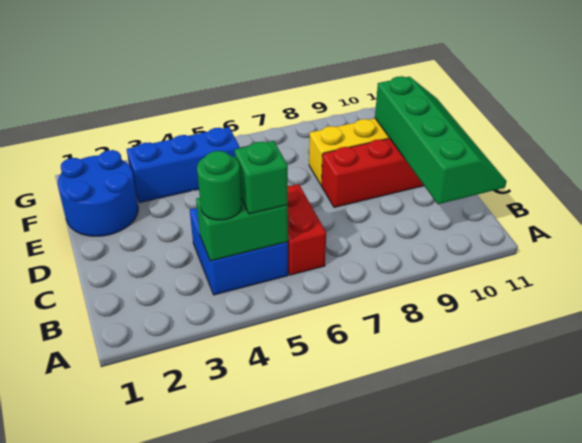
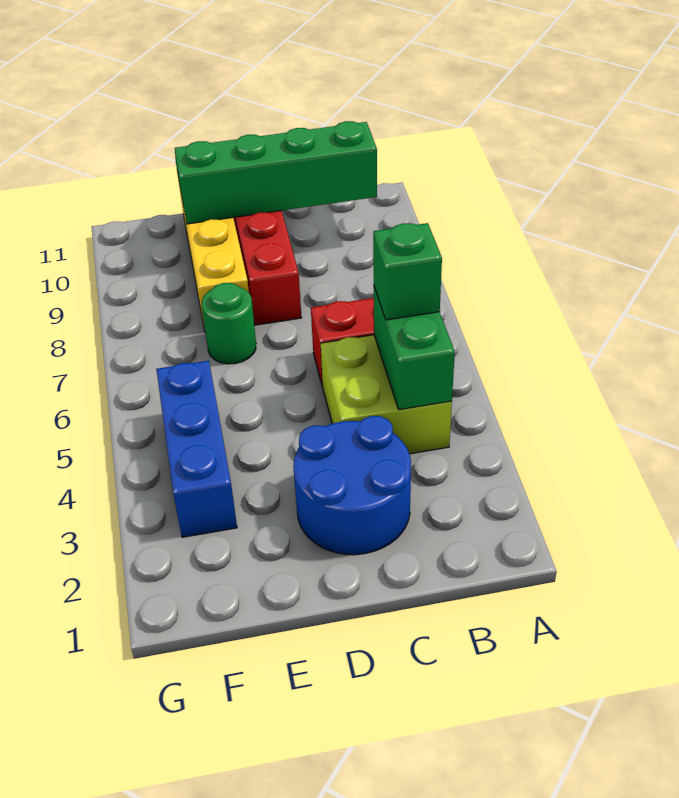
blue brick B4:C5 level 1 -> lime brick B4:C5 level 1
green round brick B4 level 3 -> green round brick E7 level 1
blue round brick E1:F2 level 1 -> blue round brick C2:D3 level 1

